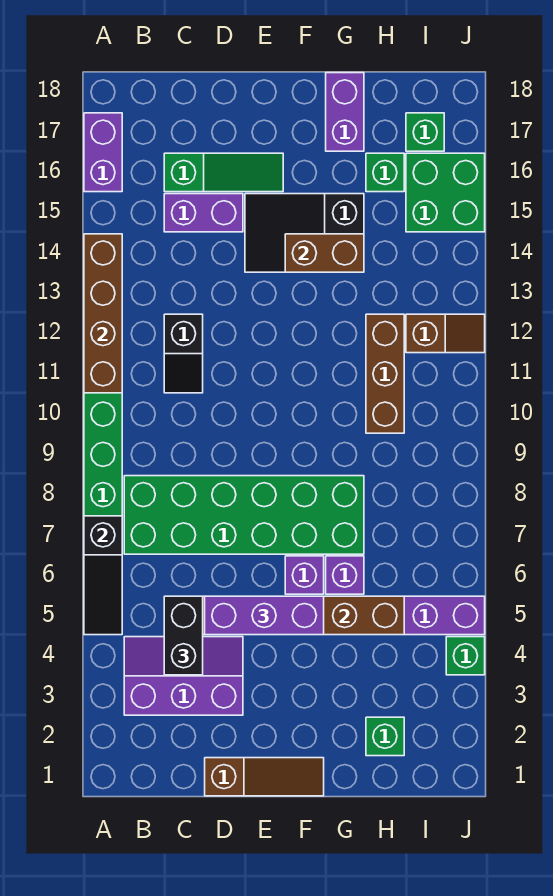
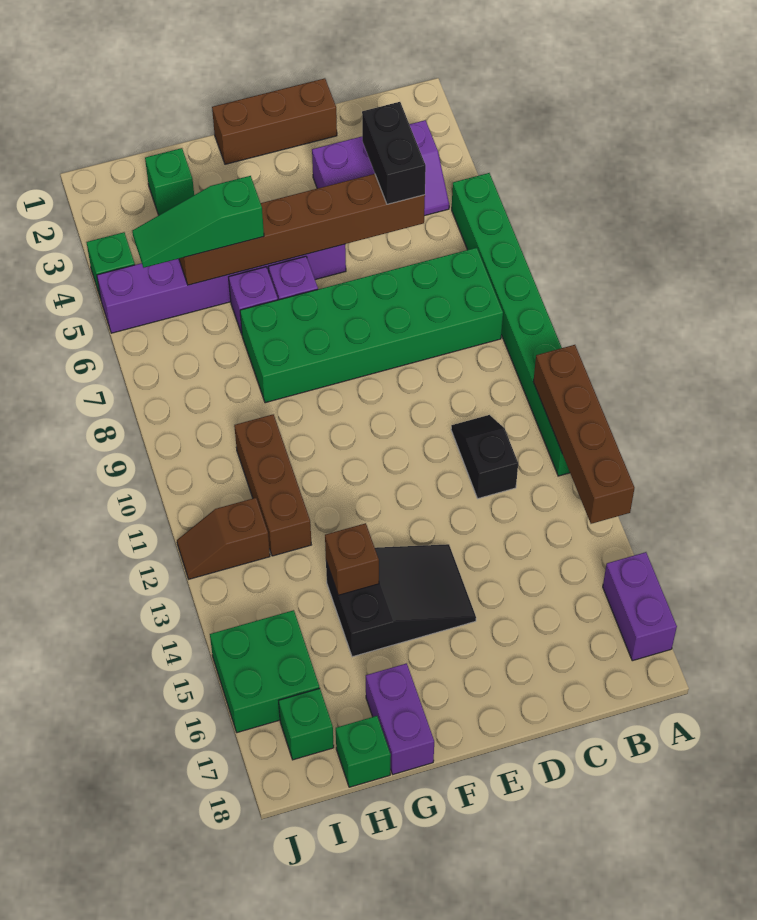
black slope A5:A7 level 2 top 7 -> none
purple brick C15:D15 level 1 -> none
green slope C16:E16 level 1 top C -> green slope G5:I5 level 3 top G
brown slope D1:F1 level 1 top D -> brown brick D1:F1 level 1
purple brick D5:F5 level 3 -> none
brown brick F14:G14 level 2 -> brown brick G14 level 2
green brick H16 level 1 -> green brick H18 level 1

